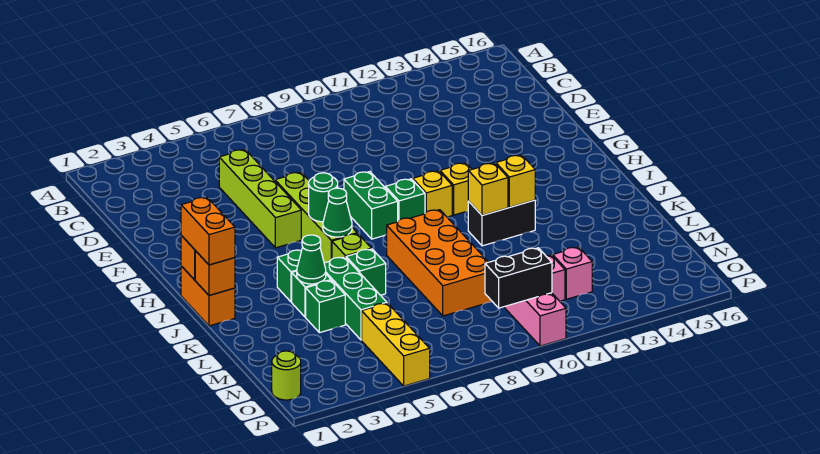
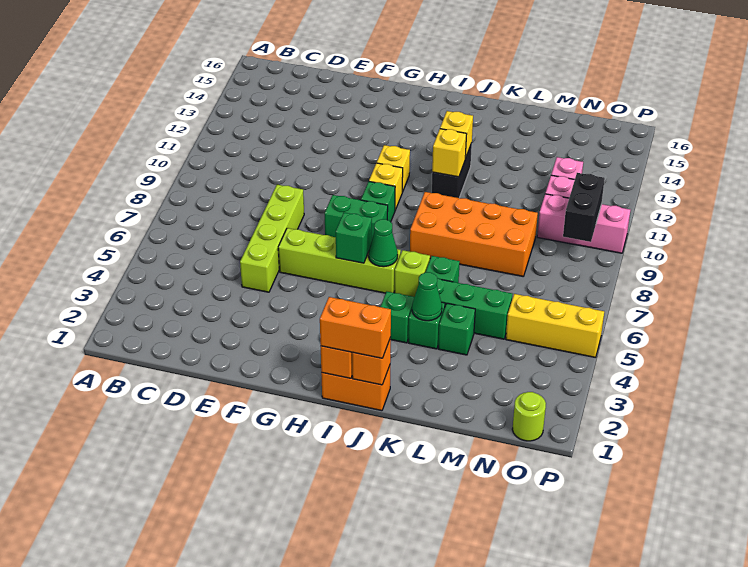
lime brick D5:G5 level 1 -> lime brick E5:E8 level 1
green round brick H6 level 2 -> green brick H6 level 2

